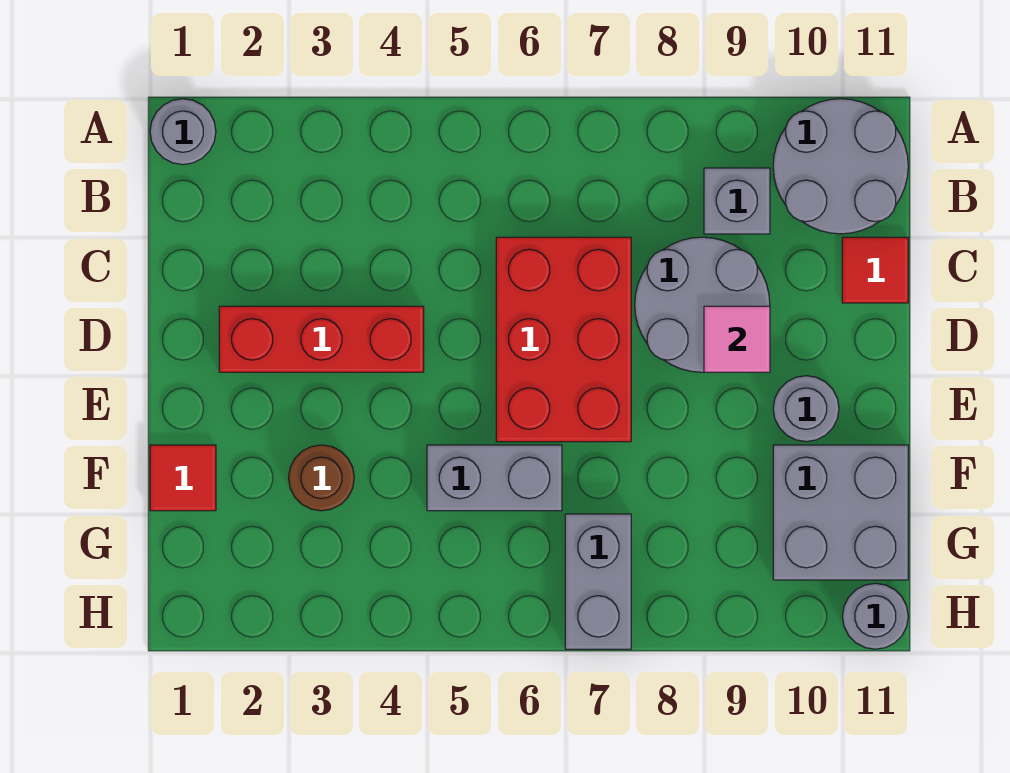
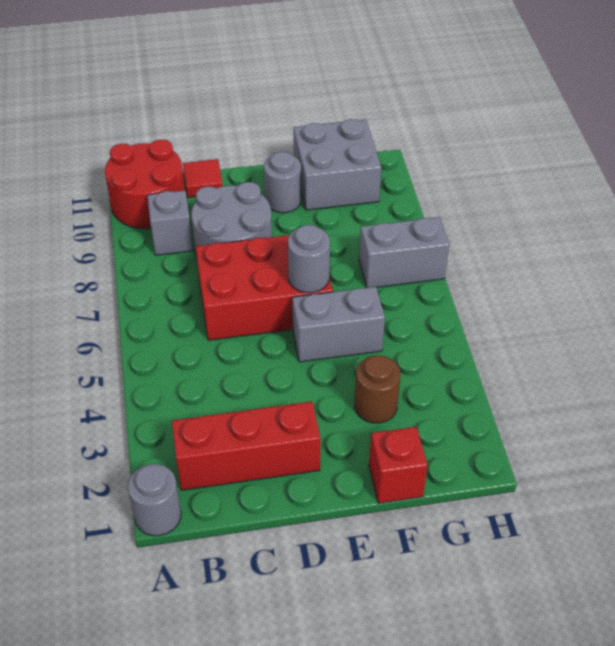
grey round brick A10:B11 level 1 -> red round brick A10:B11 level 1
red brick D2:D4 level 1 -> red brick B2:D2 level 1
pink tile D9 level 2 -> none
red tile F1 level 1 -> red brick F1 level 1
grey brick F5:F6 level 1 -> grey brick E5:F5 level 1
grey round brick H11 level 1 -> grey round brick E6 level 2

